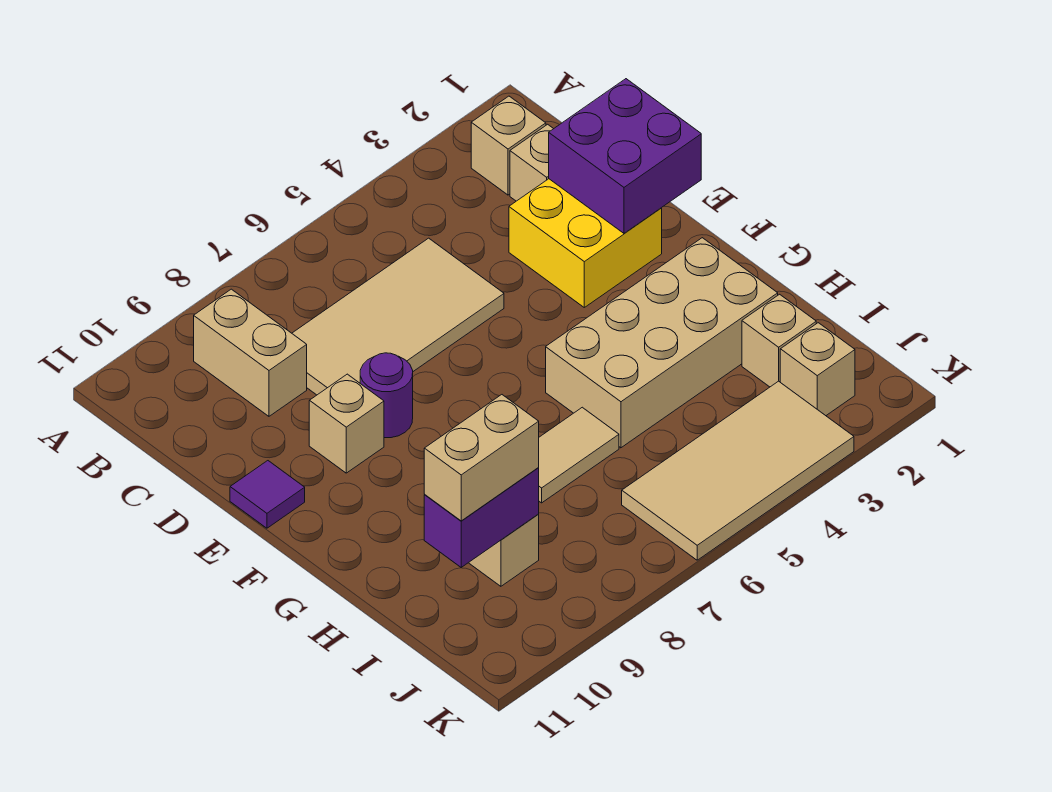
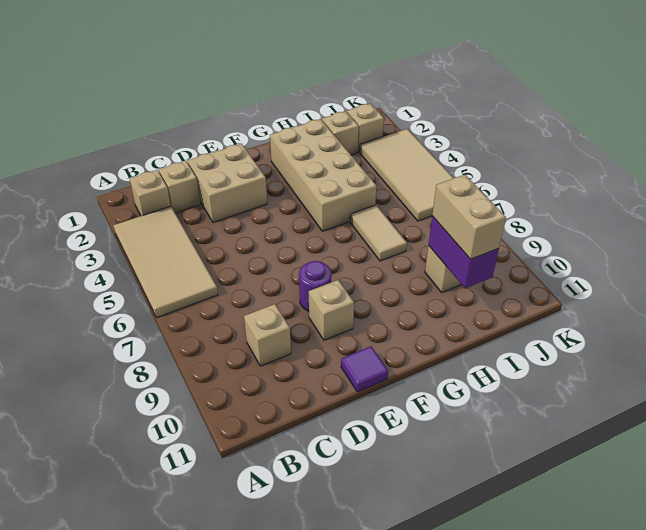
tan brick B9:C9 level 1 -> tan brick C9 level 1
tan tile C5:D8 level 1 -> tan tile A3:B6 level 1
purple brick D1:E2 level 2 -> none
yellow brick D2:E3 level 1 -> tan brick D2:E3 level 1

